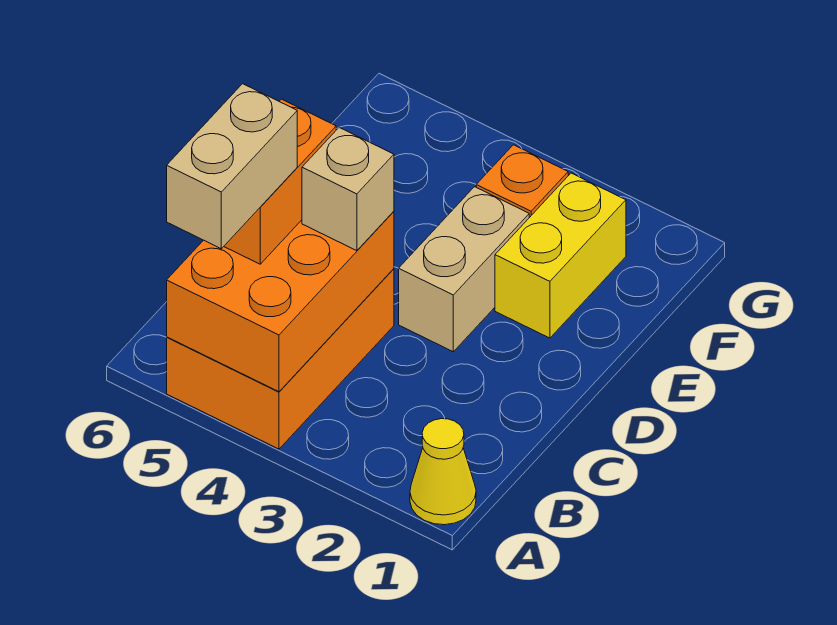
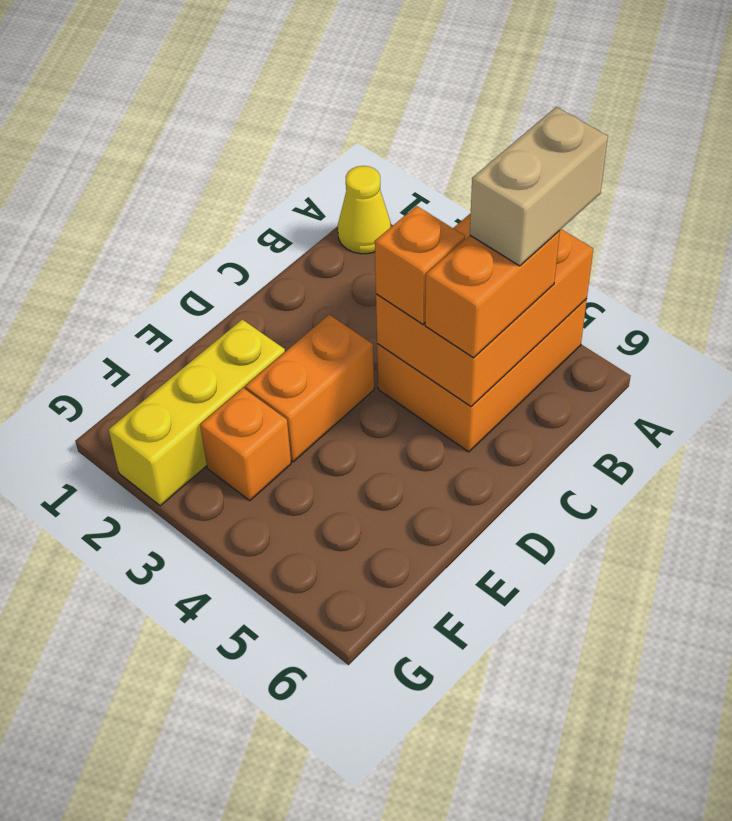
tan brick C4 level 3 -> orange brick C4 level 3
tan brick D3:E3 level 1 -> orange brick D3:E3 level 1
yellow brick E2:F2 level 1 -> yellow brick E2:G2 level 1

